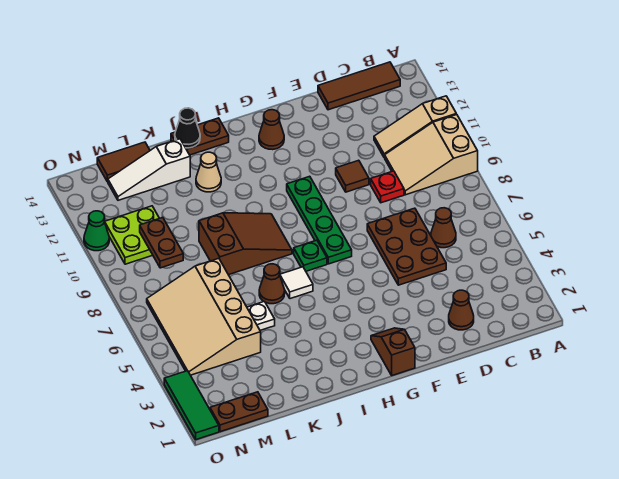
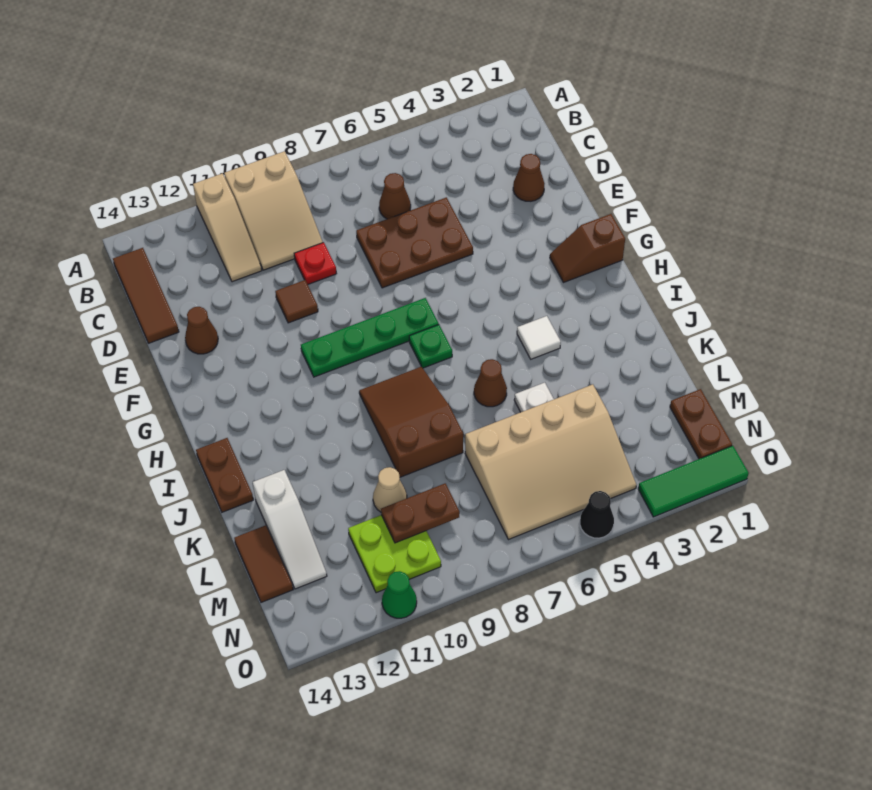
brown cone G13 level 1 -> brown cone E13 level 1
white tile I6 level 1 -> white tile I4 level 1
tan cone J12 level 1 -> tan cone L10 level 1
black cone J14 level 2 -> black cone O5 level 1

